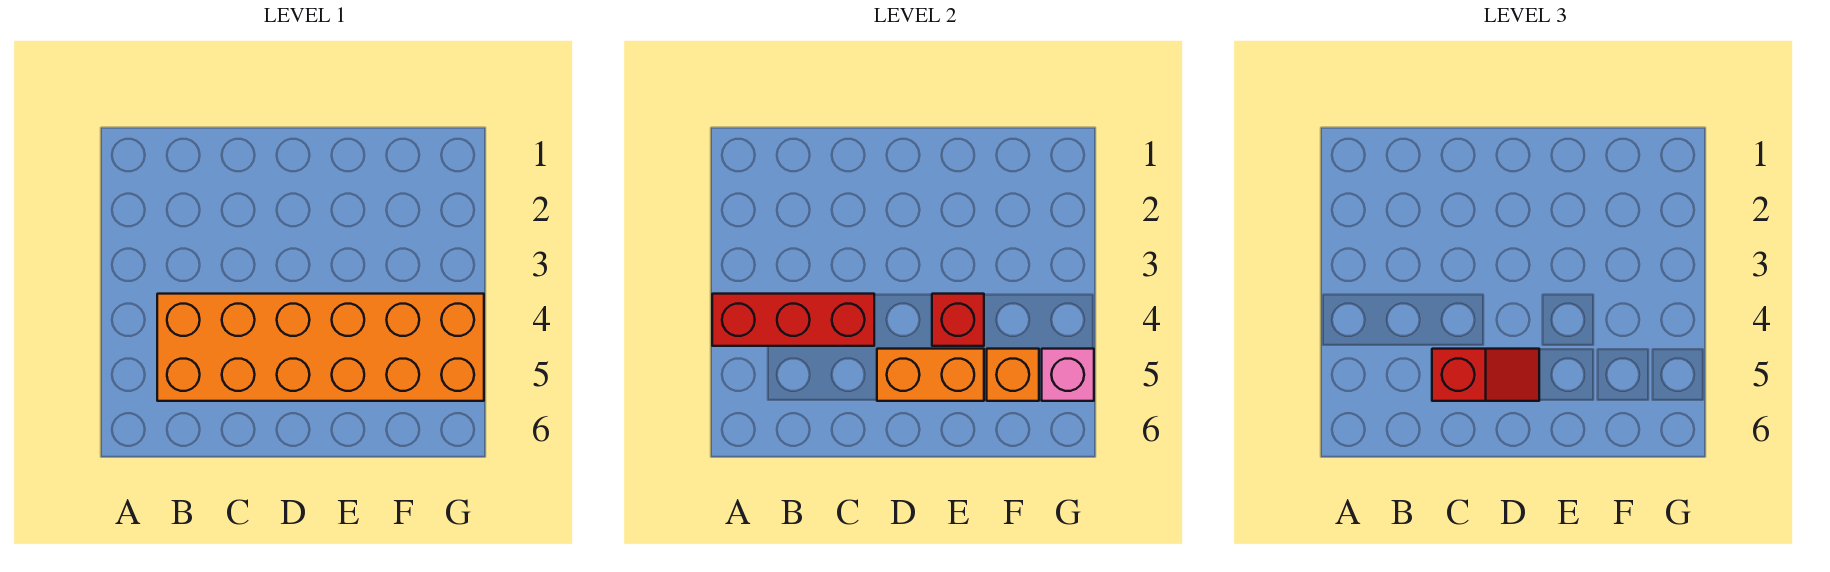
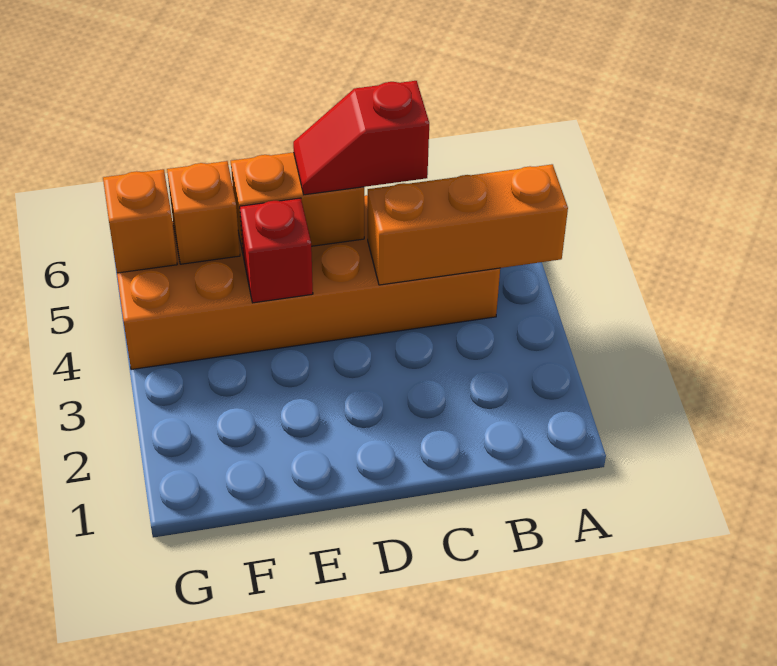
red brick A4:C4 level 2 -> orange brick A4:C4 level 2
pink brick G5 level 2 -> orange brick G5 level 2

